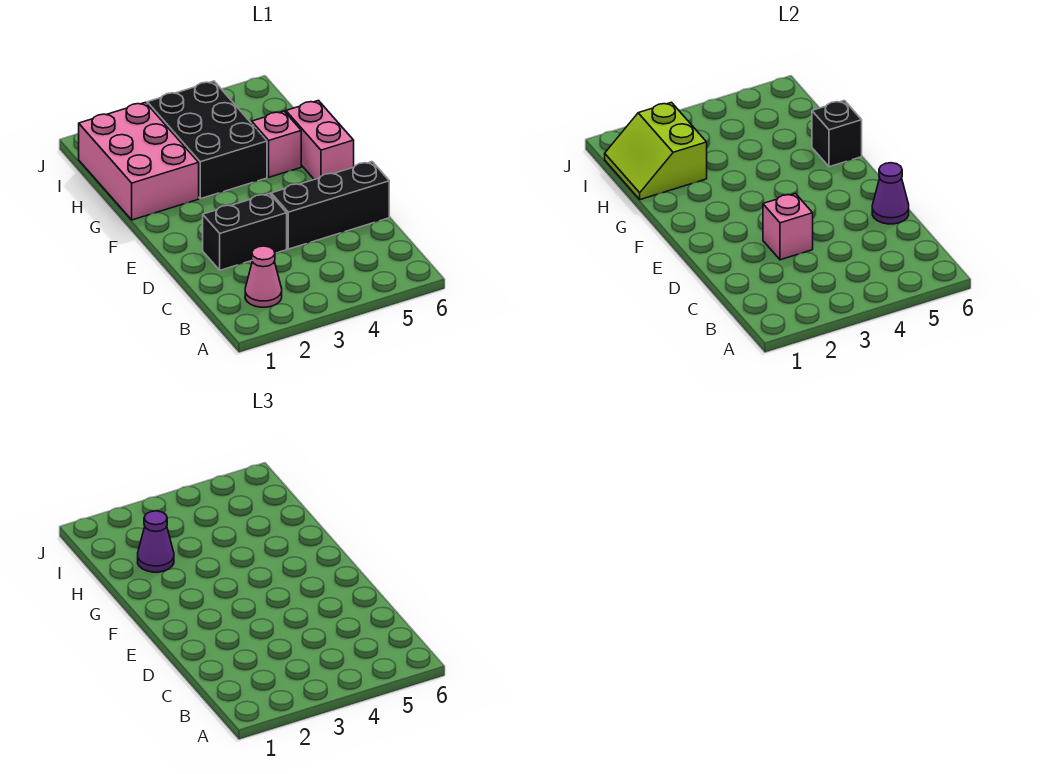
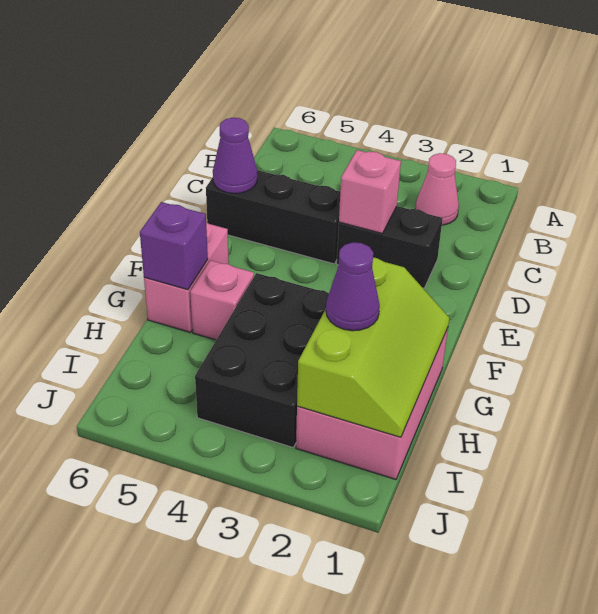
black brick G6 level 2 -> purple brick G6 level 2
lime slope H1:I2 level 2 top 2 -> lime slope G1:I2 level 2 top 2

